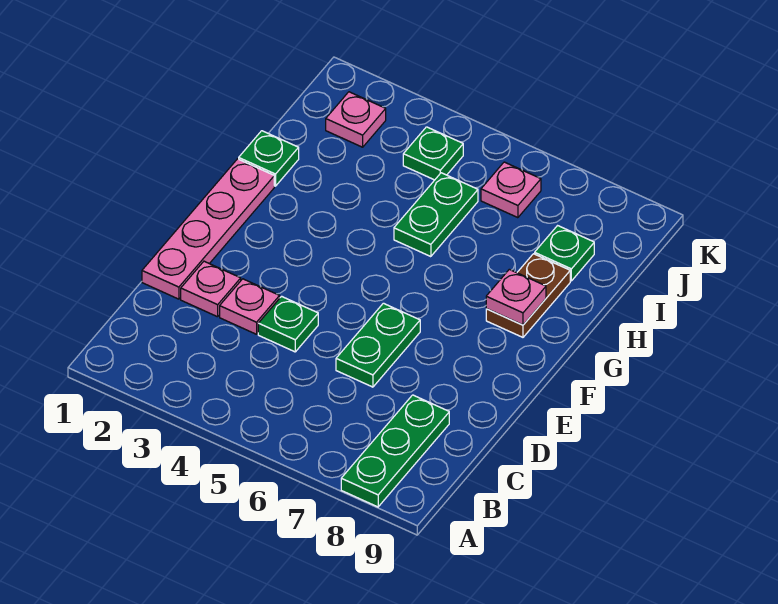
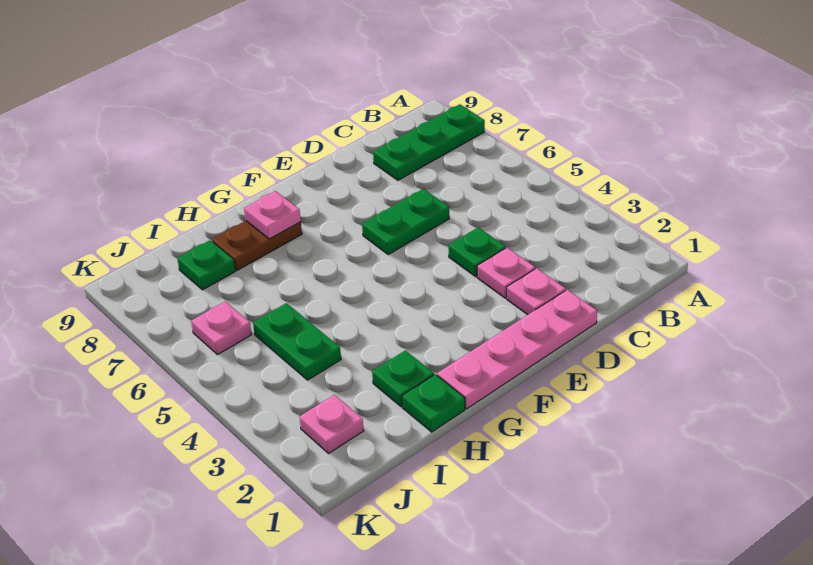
green plate H5:I5 level 1 -> green plate I4:I5 level 1
green plate J4 level 1 -> green plate H2 level 1

